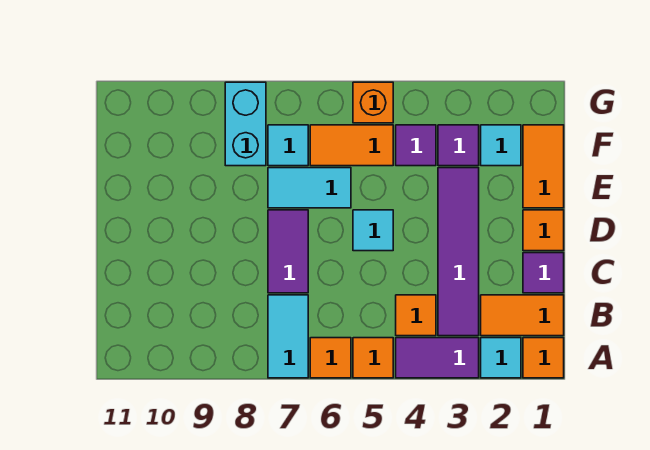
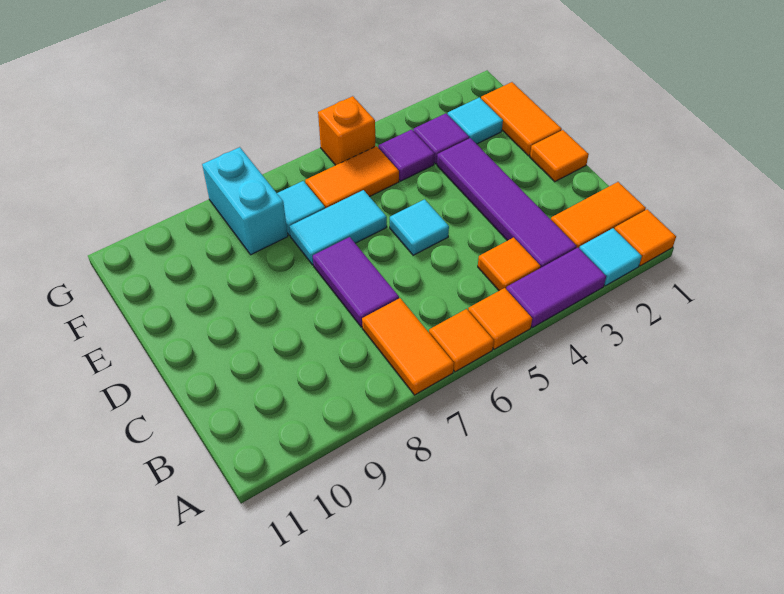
cyan tile A7:B7 level 1 -> orange tile A7:B7 level 1
purple tile C1 level 1 -> none

